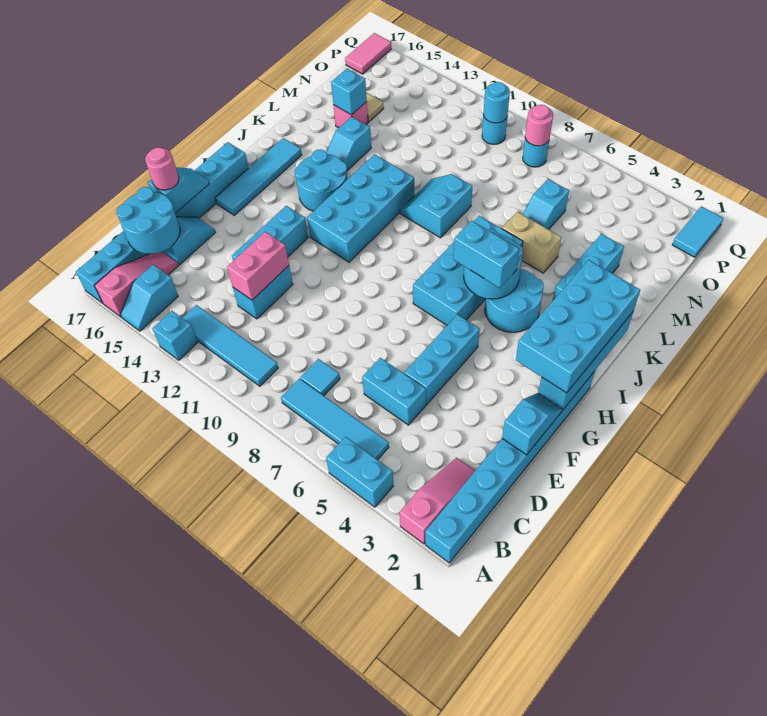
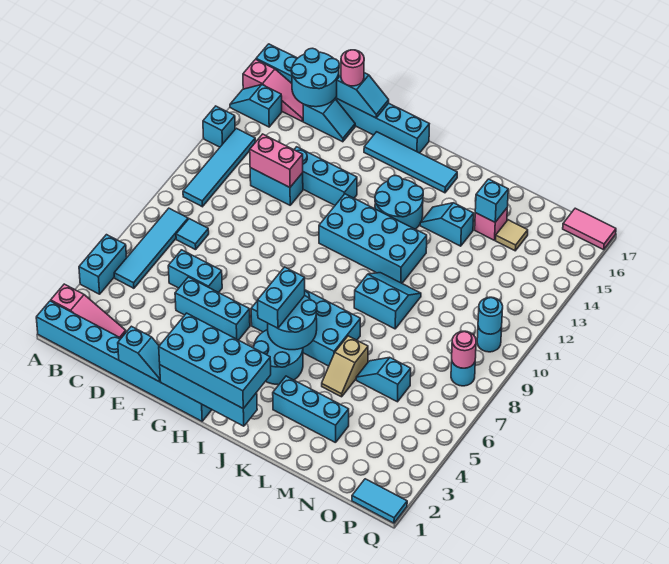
cyan brick D5:D6 level 1 -> cyan brick D6:E6 level 1
tan brick L5:L6 level 1 -> tan slope L5:L6 level 1 top 6

